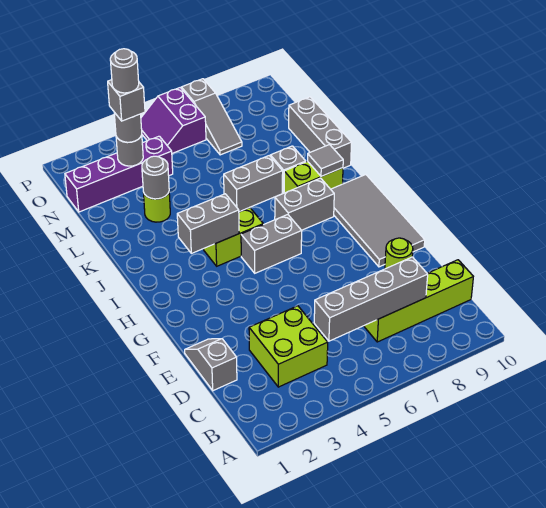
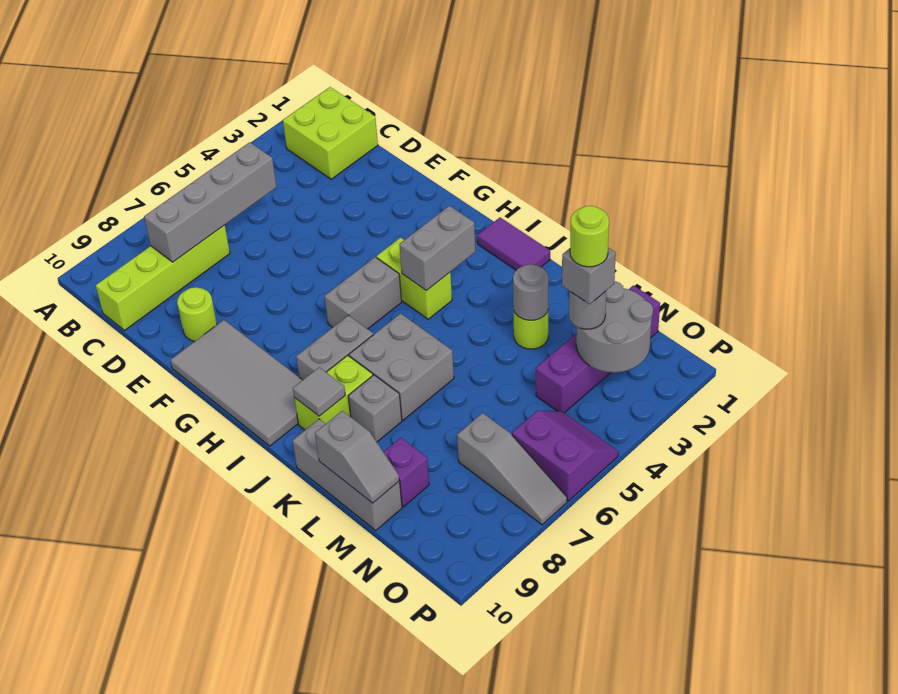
lime brick C3:D4 level 1 -> lime brick B1:C2 level 1
grey slope D1:E1 level 1 top D -> grey slope L10:M10 level 2 top L
none -> purple tile I1:J1 level 1
lime brick I4:I5 level 1 -> lime brick H4:I4 level 1
grey brick K6:K7 level 1 -> grey brick J6:K7 level 1
none -> purple brick M9 level 1
grey round brick N3 level 2 -> grey round brick N2:O3 level 2
grey round brick N3 level 5 -> lime round brick N3 level 5
grey slope N7:P7 level 1 top P -> grey slope N7:P7 level 1 top N

